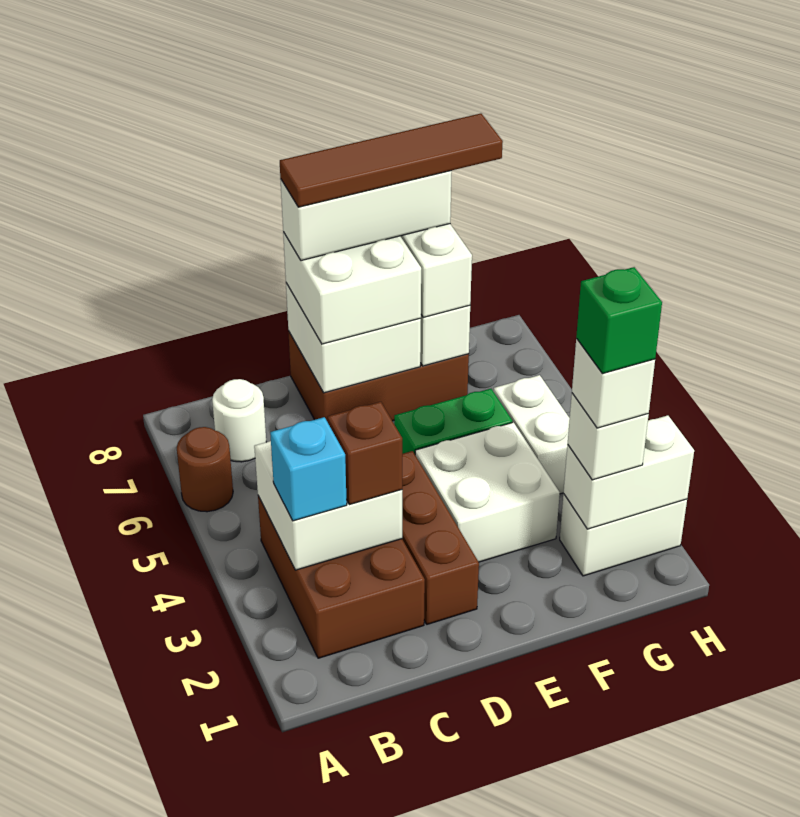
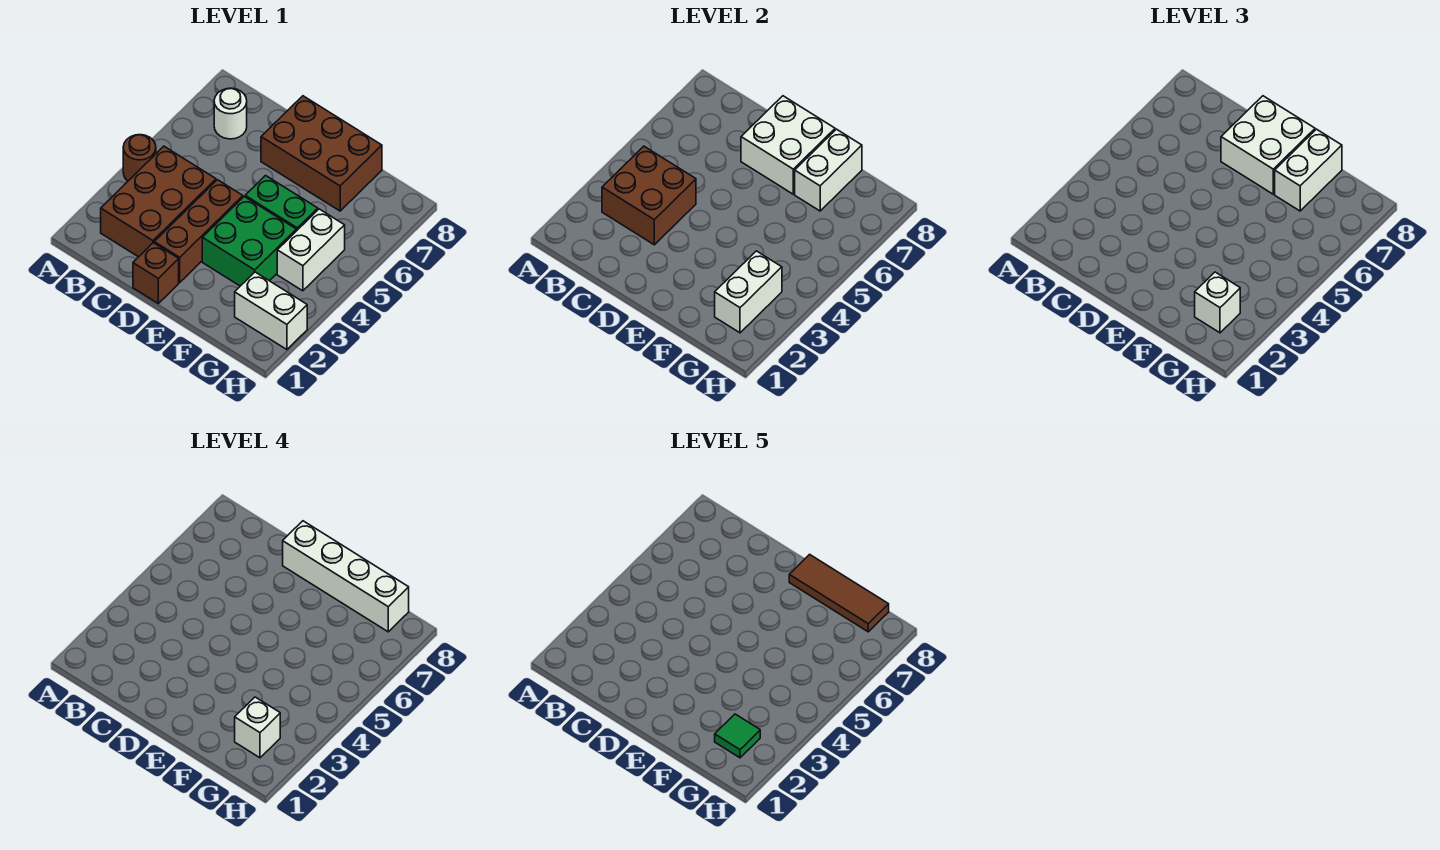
brown round brick A6 level 1 -> brown round brick A4 level 1
white brick B3:C4 level 2 -> brown brick B3:C4 level 2
cyan brick B3 level 3 -> none
brown brick C3 level 3 -> brown brick D1 level 1
white brick D8:F8 level 4 -> white brick D8:G8 level 4
brown tile D8:G8 level 5 -> brown tile E8:G8 level 5
white brick E3:F4 level 1 -> green brick E3:F4 level 1
white brick G2:H2 level 2 -> white brick G2:G3 level 2
green brick G2 level 5 -> green tile G2 level 5

